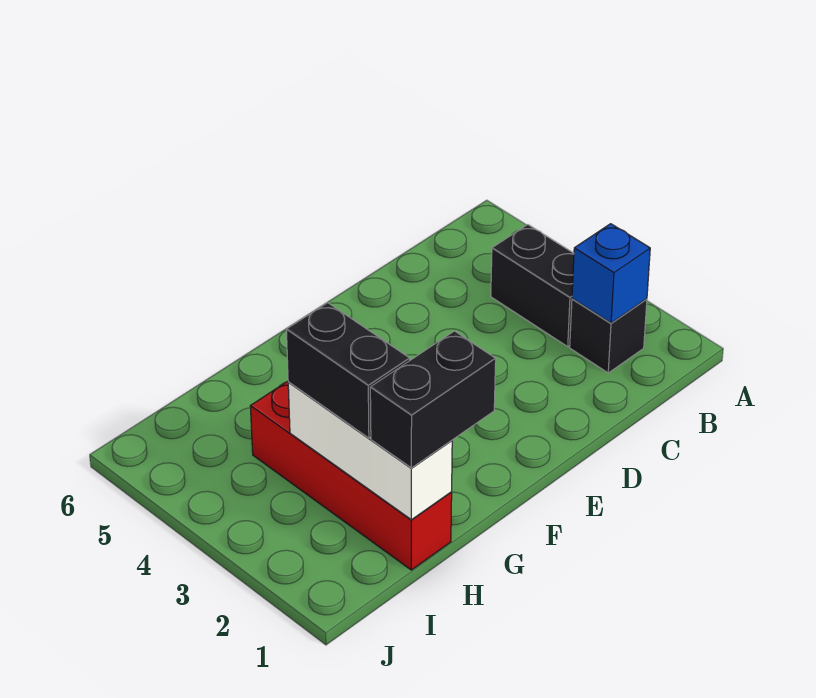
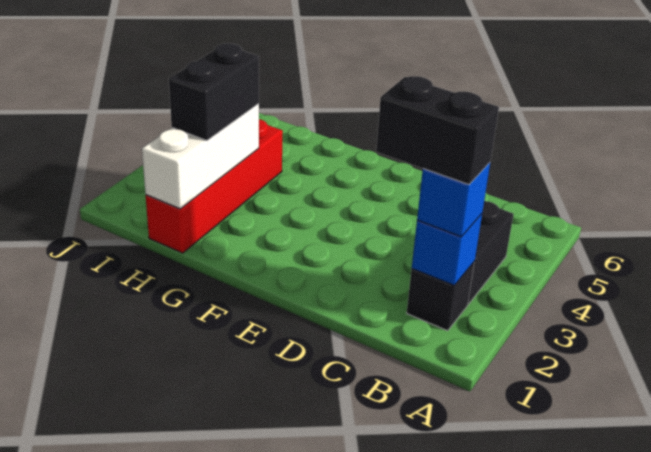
none -> blue brick B2 level 3
black brick G1:H1 level 3 -> black brick B2:C2 level 4

